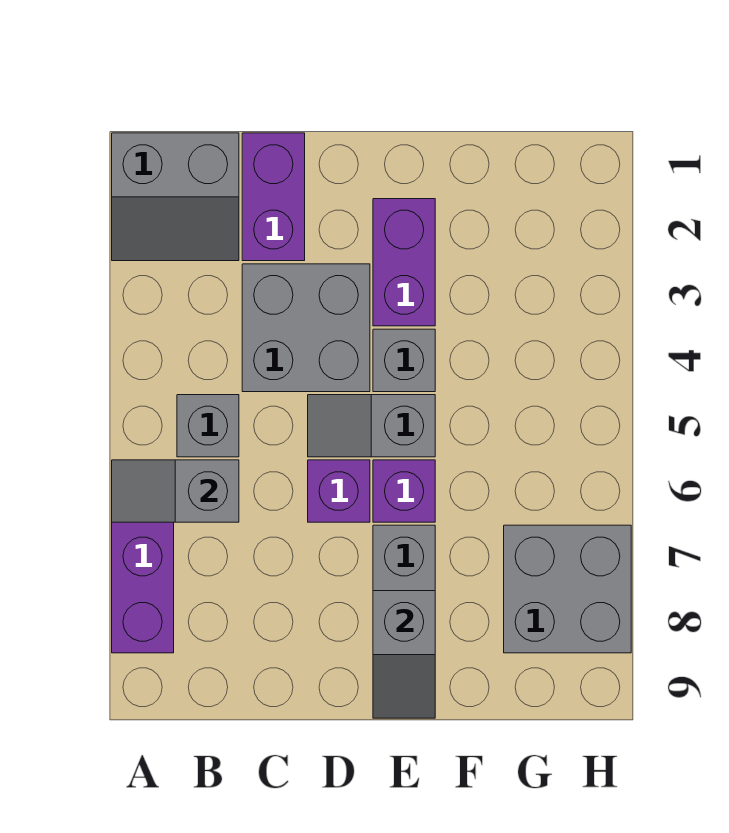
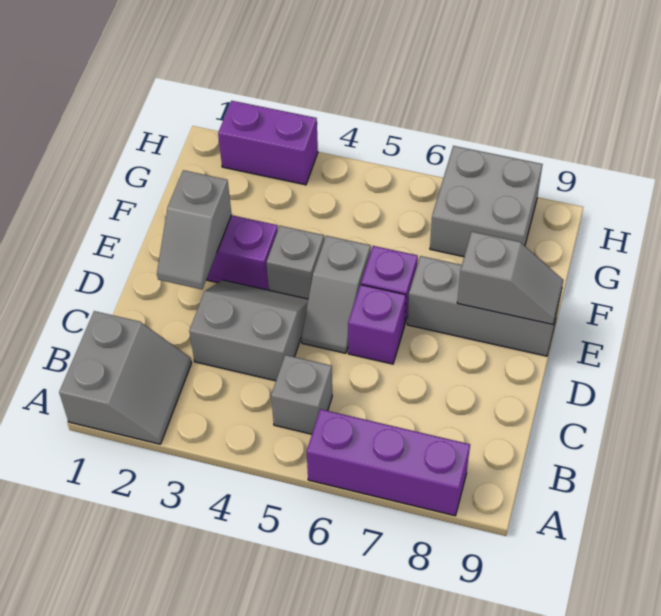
grey slope A6:B6 level 2 top B -> grey slope D2:E2 level 2 top E
purple brick C1:C2 level 1 -> purple brick H2:H3 level 1
grey brick C3:D4 level 1 -> grey slope C3:D4 level 1 top C

